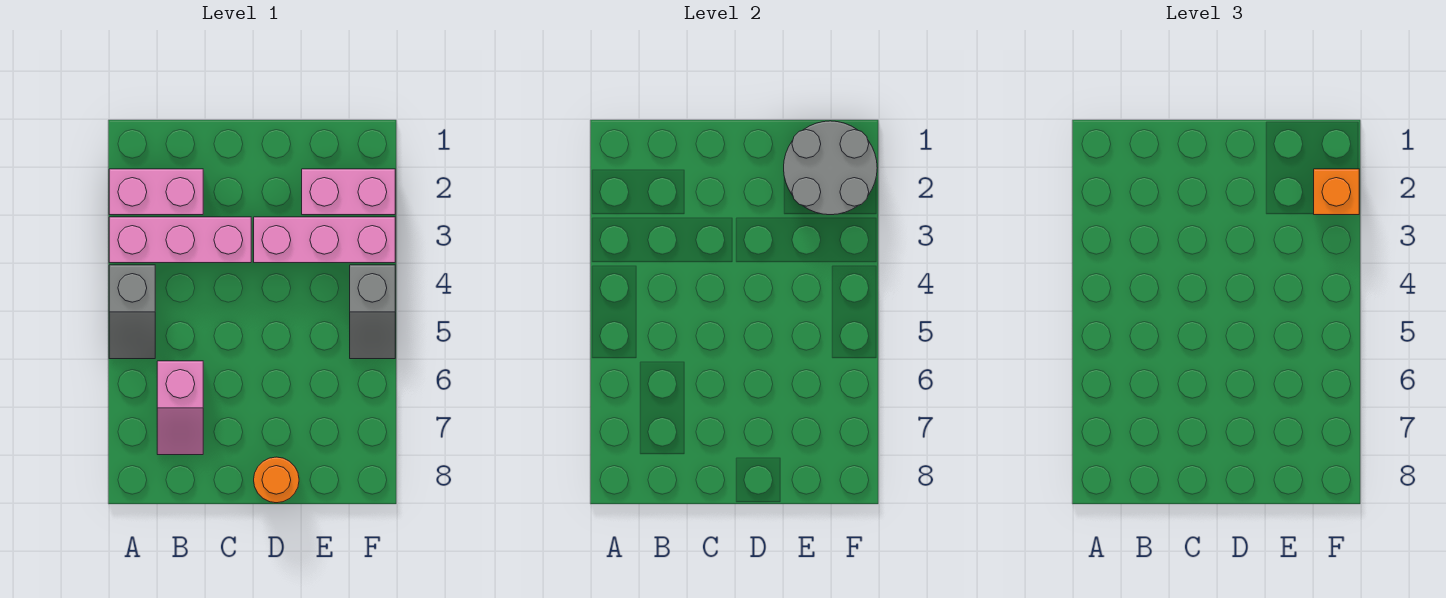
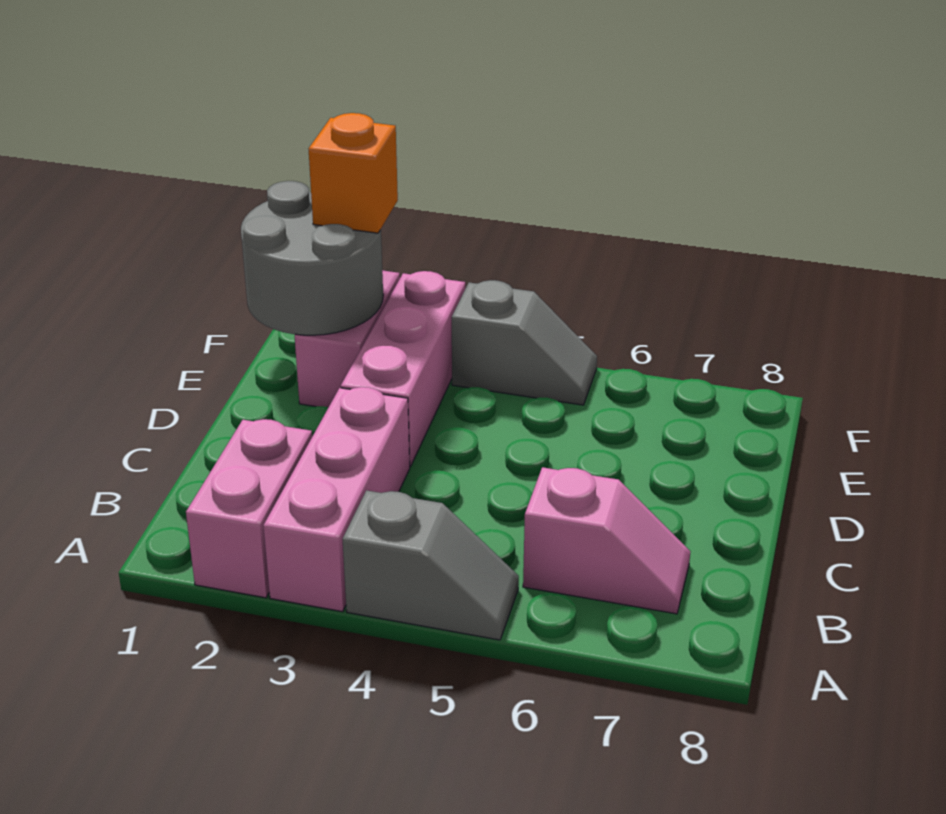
orange round brick D8 level 1 -> none

